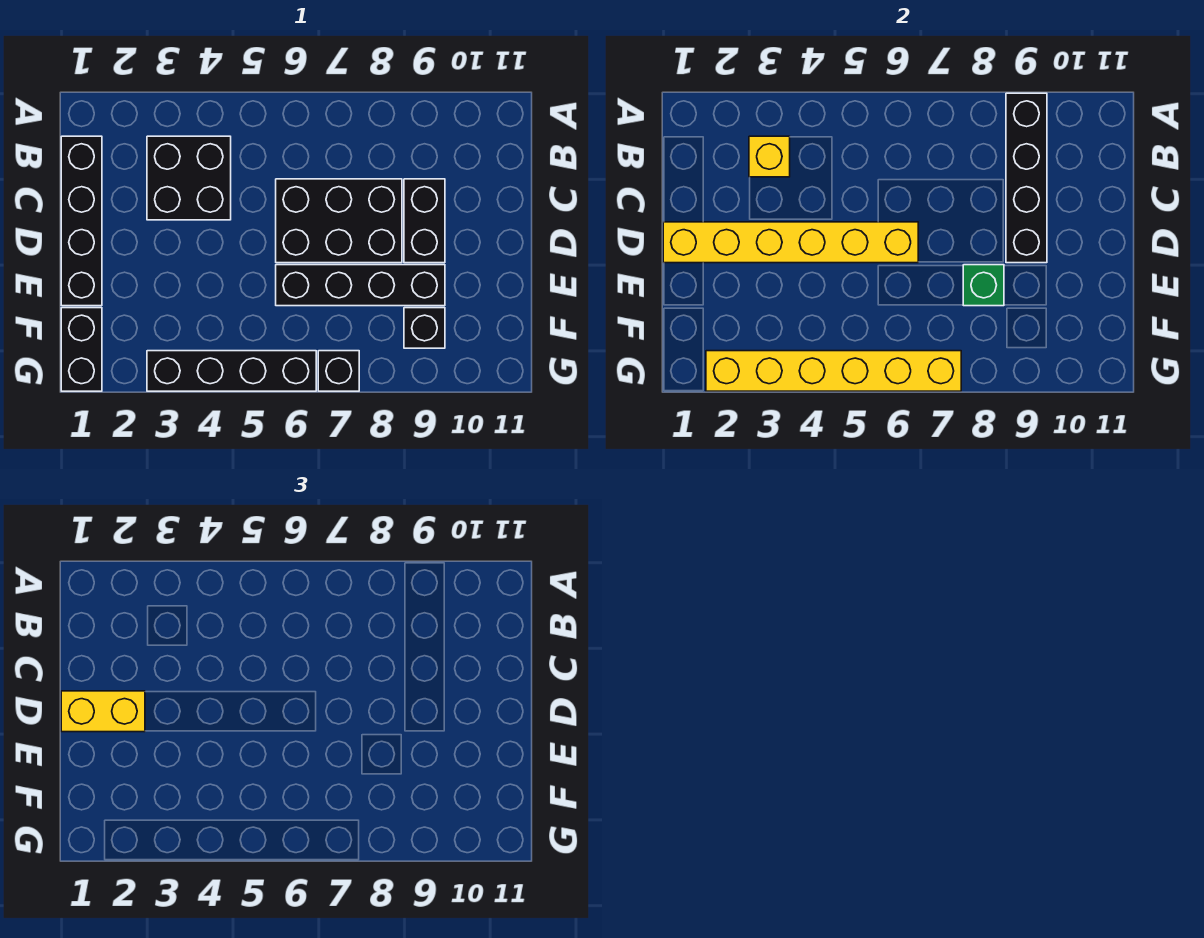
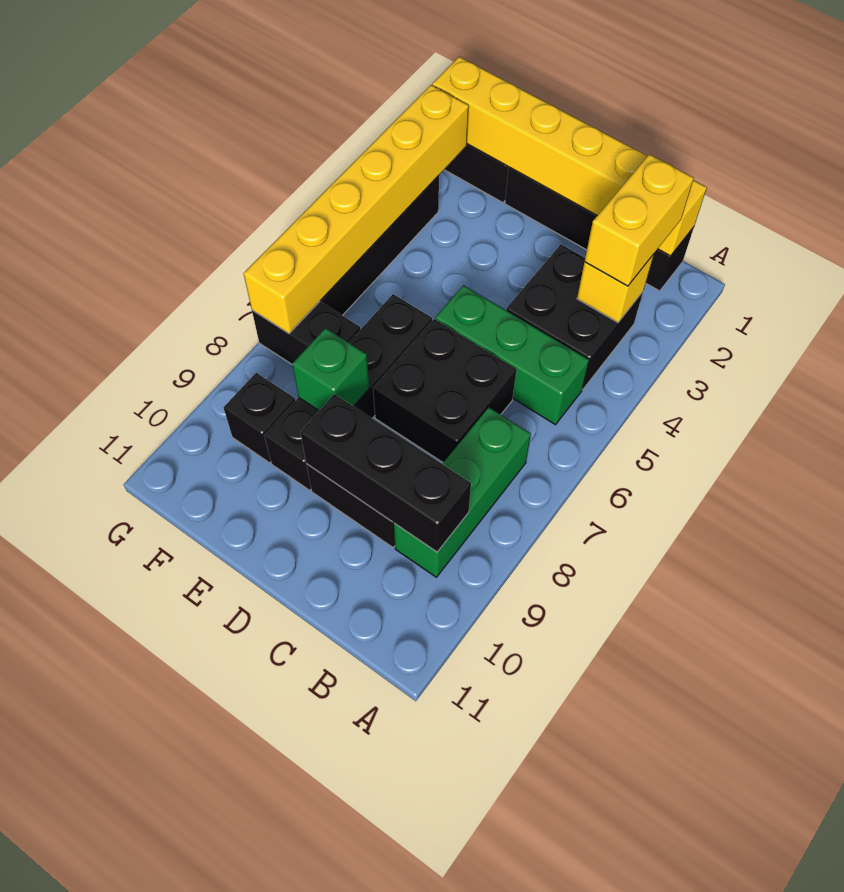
black brick A9:D9 level 2 -> black brick B9:D9 level 2
none -> green brick B5:D5 level 1
none -> green brick B7:B9 level 1
black brick C6:D8 level 1 -> black brick C6:D7 level 1
yellow brick D1:D6 level 2 -> yellow brick B1:G1 level 2
yellow brick D1:D2 level 3 -> yellow brick B2:B3 level 3
black brick G7 level 1 -> black brick F7:G7 level 1

